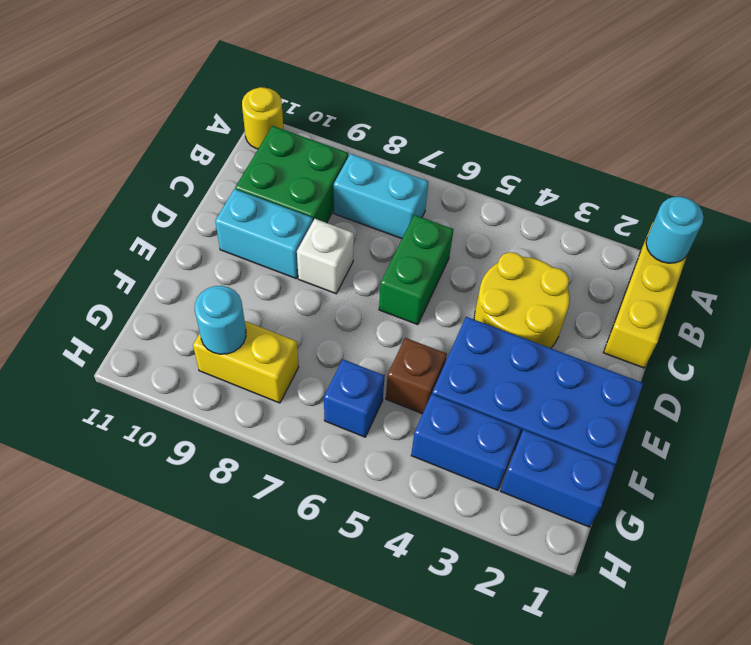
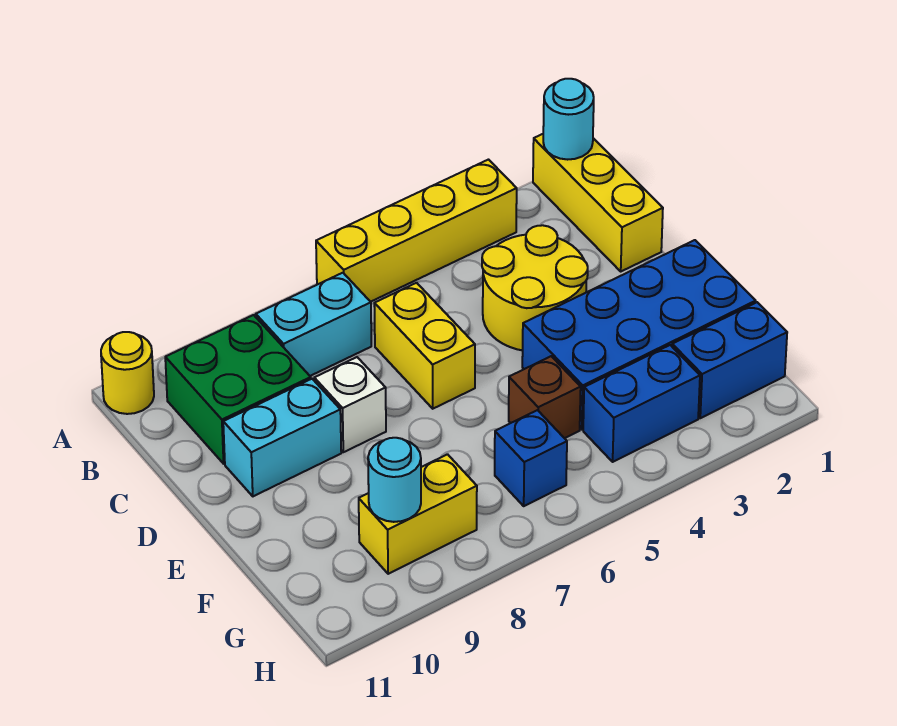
none -> yellow brick A3:A6 level 1
green brick C6:D6 level 1 -> yellow brick C6:D6 level 1

